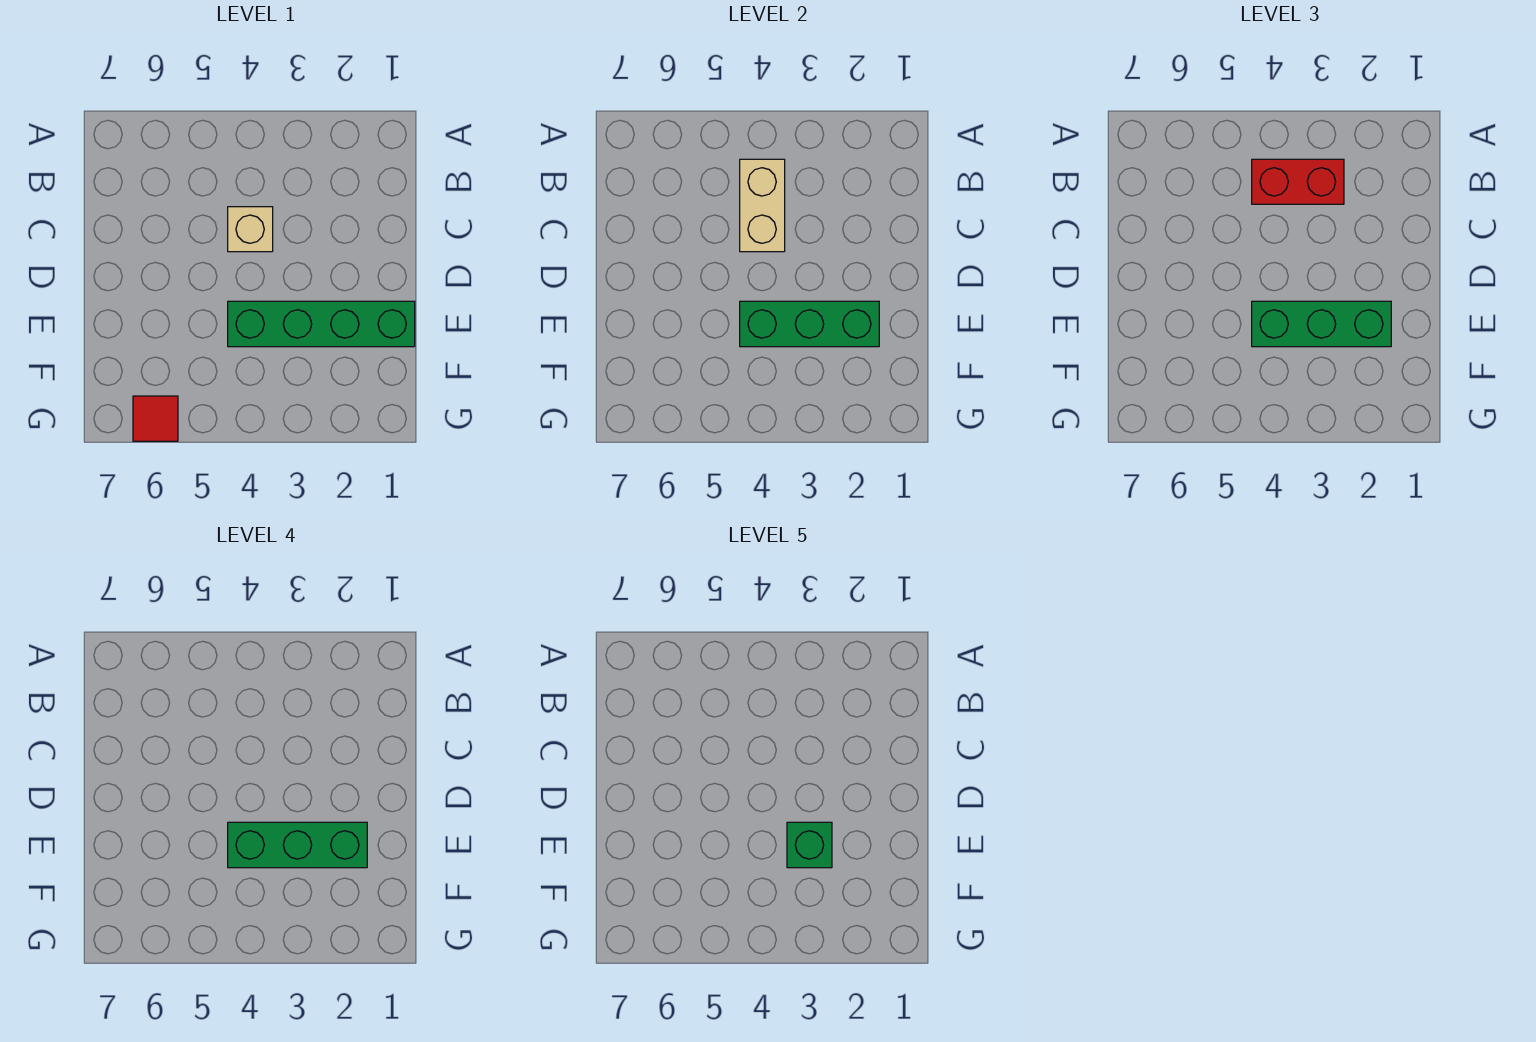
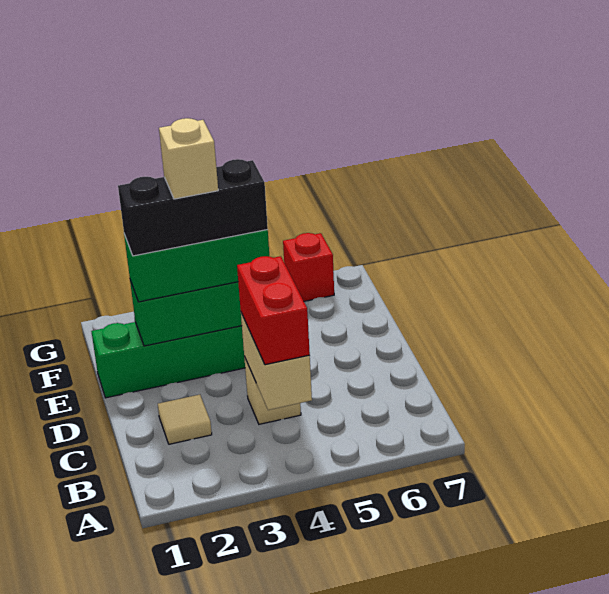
red brick B3:B4 level 3 -> red brick B4:C4 level 3
none -> tan tile C2 level 1
green brick E2:E4 level 4 -> black brick E2:E4 level 4
green brick E3 level 5 -> tan brick E3 level 5
red tile G6 level 1 -> red brick G6 level 1

